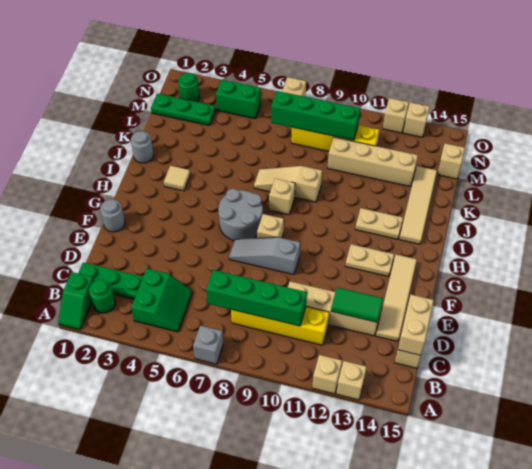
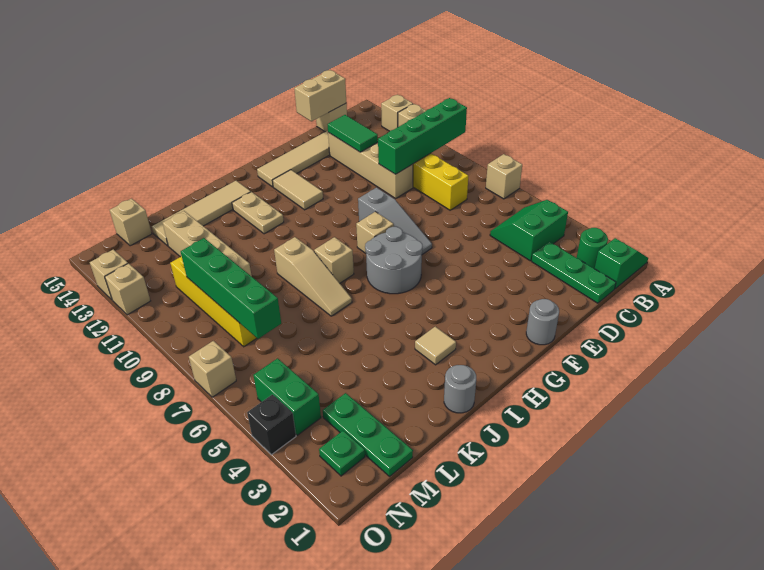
grey brick A7 level 1 -> tan brick A7 level 1
green brick C7:C10 level 2 -> green brick A10:D10 level 2
tan plate G12:G13 level 1 -> tan tile G12:G13 level 1
green round brick N2 level 1 -> green plate N2 level 1
none -> black brick O4 level 1

